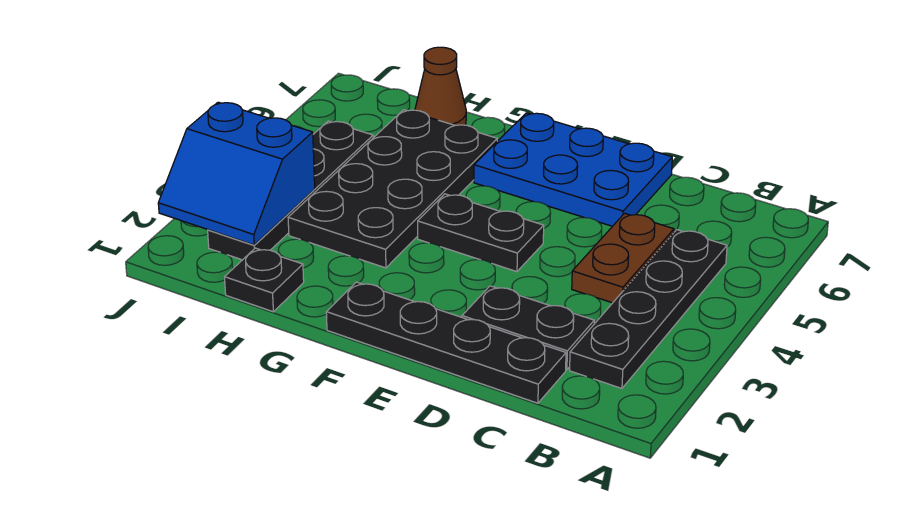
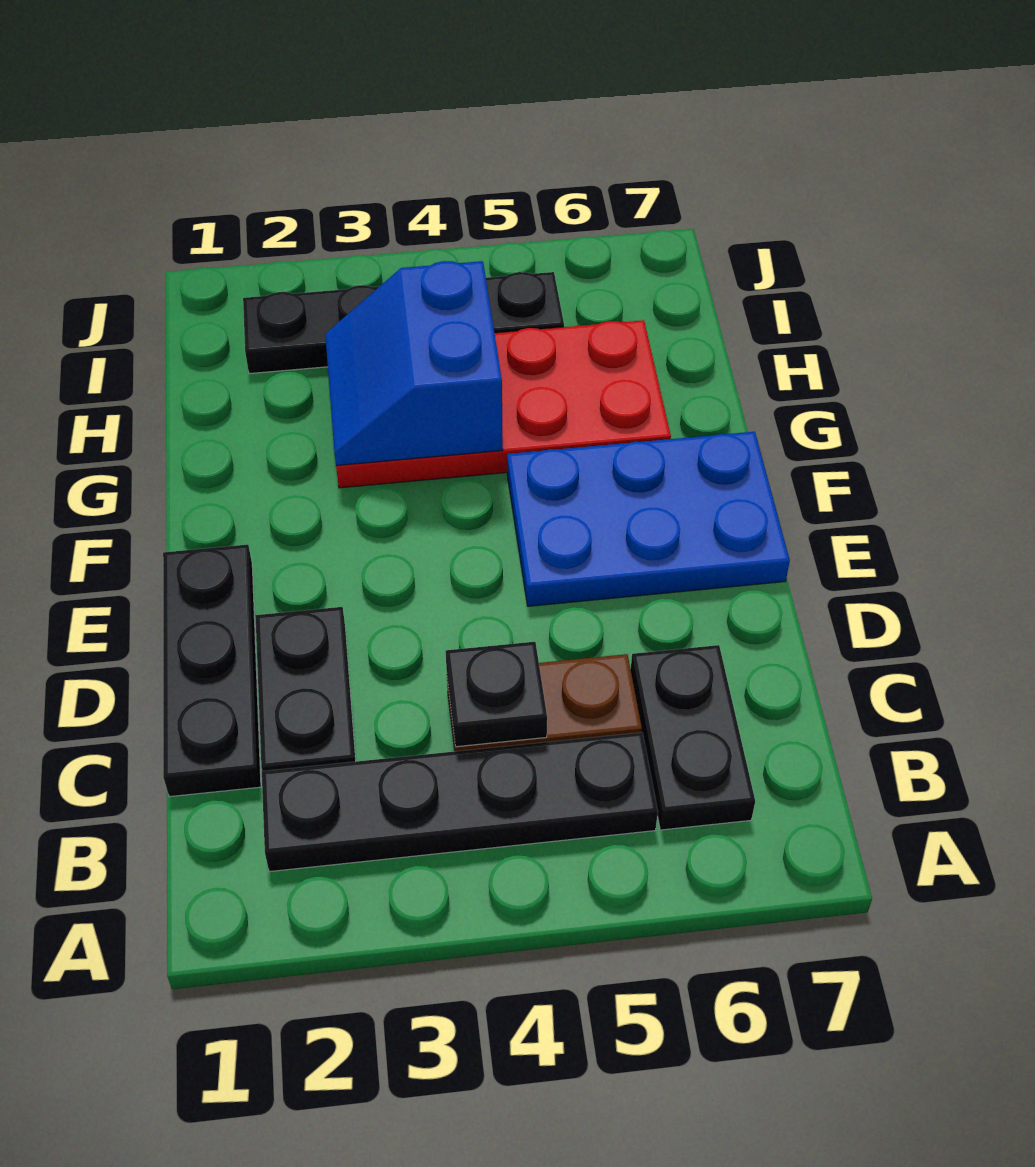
black plate C1:F1 level 1 -> black plate C1:E1 level 1
blue plate D6:F7 level 1 -> blue plate E5:F7 level 1
black plate E4:F4 level 1 -> black plate B6:C6 level 1
black plate G3:H6 level 1 -> red plate G3:H6 level 1
black plate H1 level 1 -> black plate C4 level 2
brown cone H7 level 1 -> none
blue slope I2:J3 level 2 top 3 -> blue slope G3:H4 level 2 top 4

